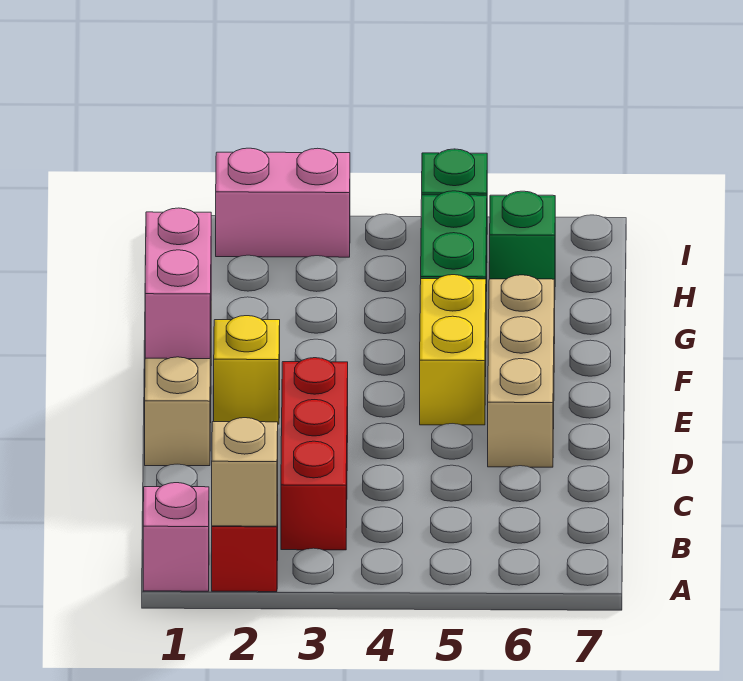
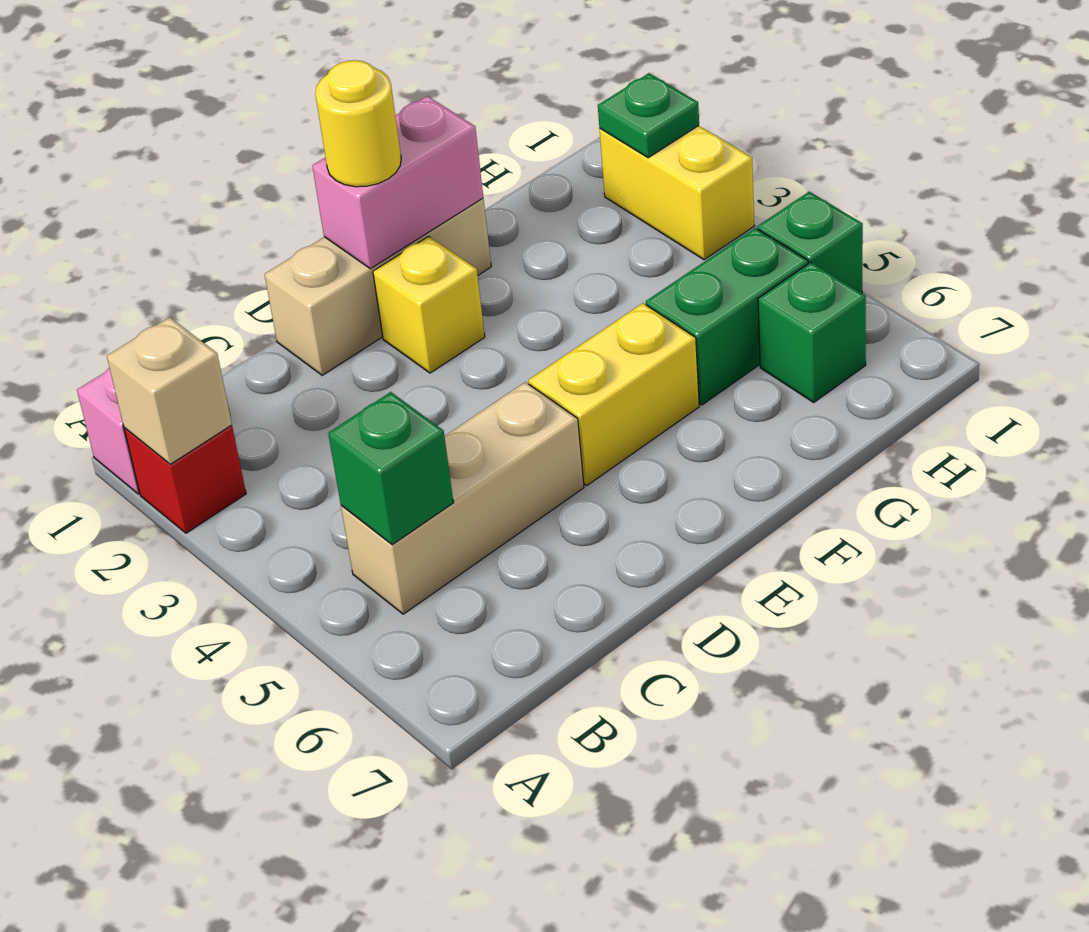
red brick B3:D3 level 1 -> none
none -> green brick B5 level 2
tan brick D6:F6 level 1 -> tan brick B5:D5 level 1
none -> yellow round brick E1 level 3
pink brick I2:I3 level 1 -> yellow brick I2:I3 level 1
none -> green plate I2 level 2

